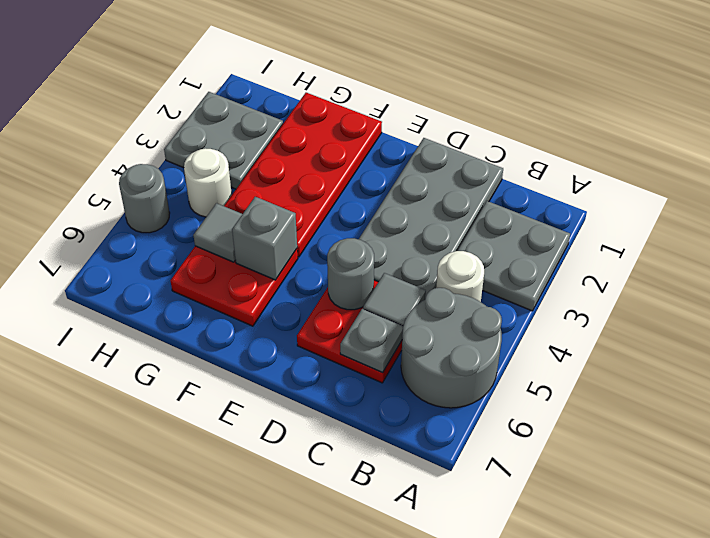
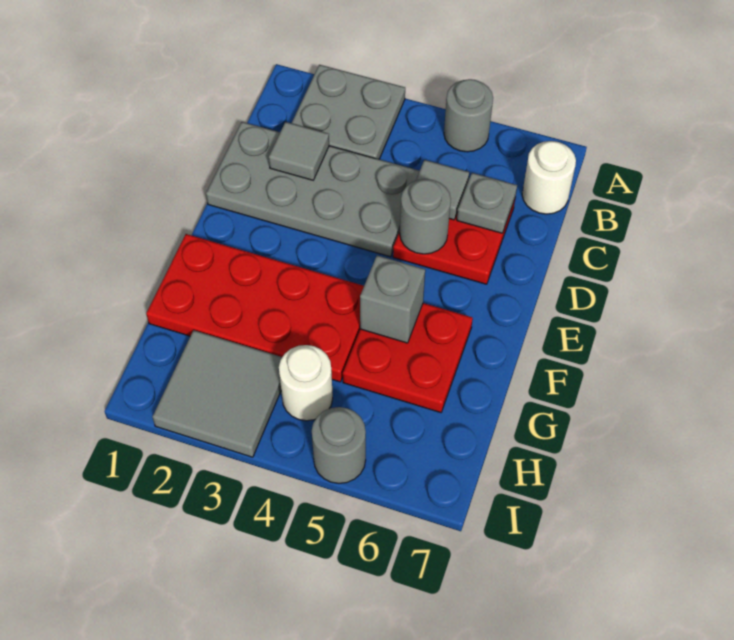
grey round brick A5:B6 level 1 -> grey round brick A5 level 1
white round brick B4 level 1 -> white round brick B7 level 1
grey tile G5 level 2 -> grey tile C2 level 2
grey plate H2:I3 level 1 -> grey tile H2:I3 level 1

